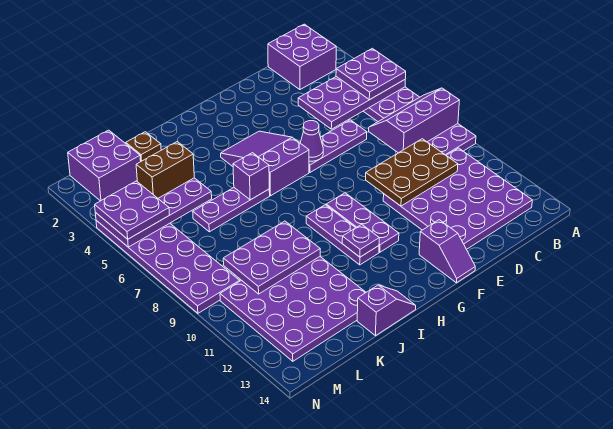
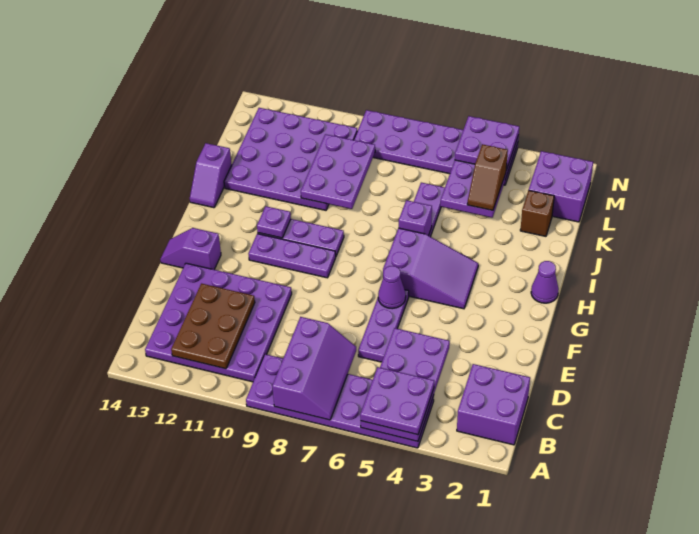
brown plate C9:E10 level 2 -> brown plate B11:D12 level 2
none -> purple cone H1 level 1
brown brick K4:L4 level 3 -> brown slope K4:L4 level 3 top L

